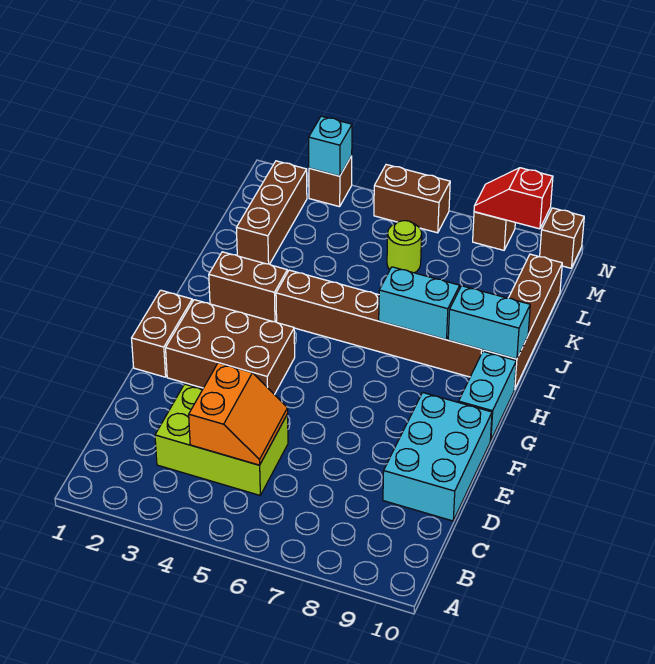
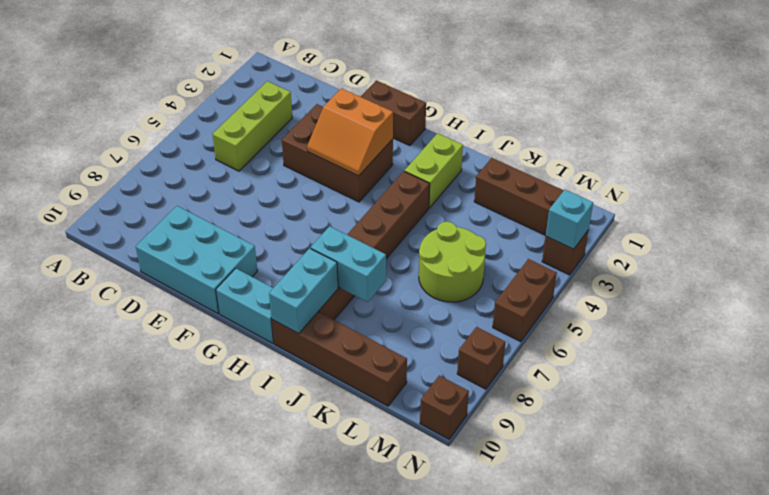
lime brick C3:D5 level 1 -> lime brick C3:C5 level 1
orange slope C4:D5 level 2 top 4 -> orange slope F3:G4 level 2 top 3
brown brick F2:G4 level 1 -> brown brick E3:G4 level 1
brown brick I2:I3 level 1 -> lime brick I2:I3 level 1
cyan brick I7:I8 level 2 -> cyan brick I8:J8 level 2
lime round brick L6 level 1 -> lime round brick K5:L6 level 1
red slope N8:N9 level 2 top 9 -> none

